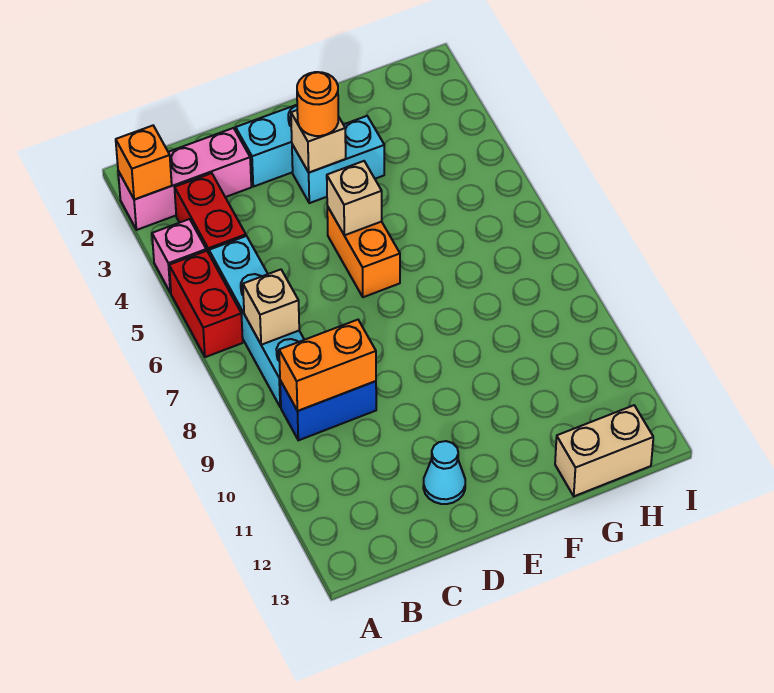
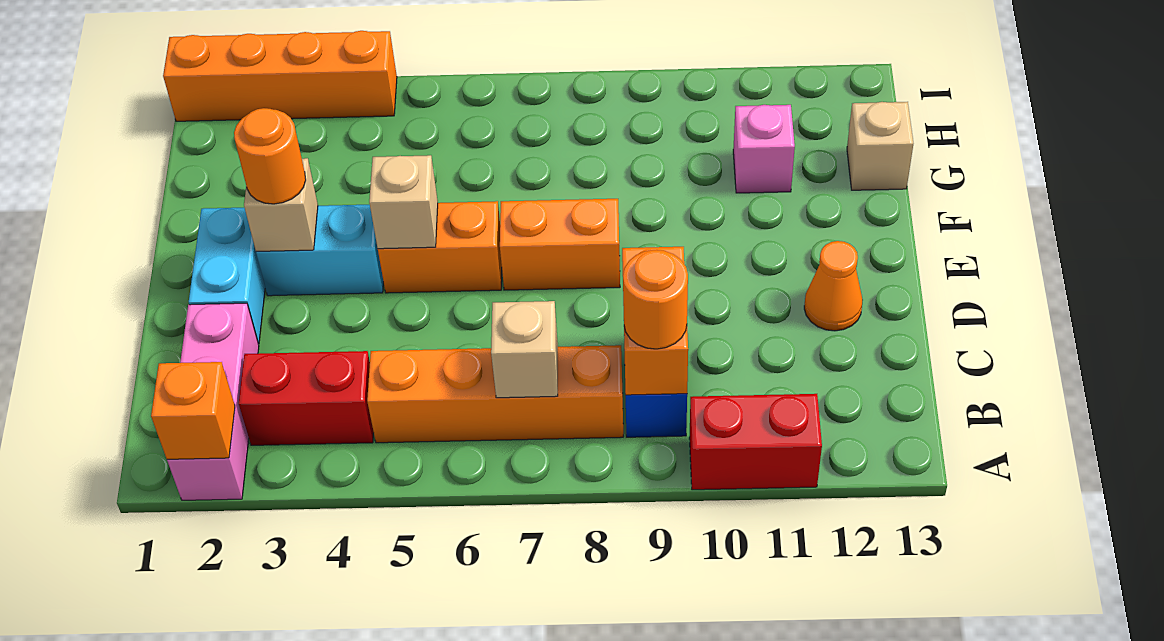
pink brick A4 level 1 -> pink brick G11 level 1
red brick A5:A6 level 1 -> red brick A10:A11 level 1
cyan brick B5:B8 level 1 -> orange brick B5:B8 level 1
none -> orange round brick B9 level 3
cyan cone D12 level 1 -> orange cone D12 level 1
cyan brick E3:F3 level 1 -> cyan brick E3:E4 level 1
none -> orange brick E7:E8 level 1
tan brick G13:H13 level 1 -> tan brick G13 level 1
none -> orange brick I1:I4 level 1

